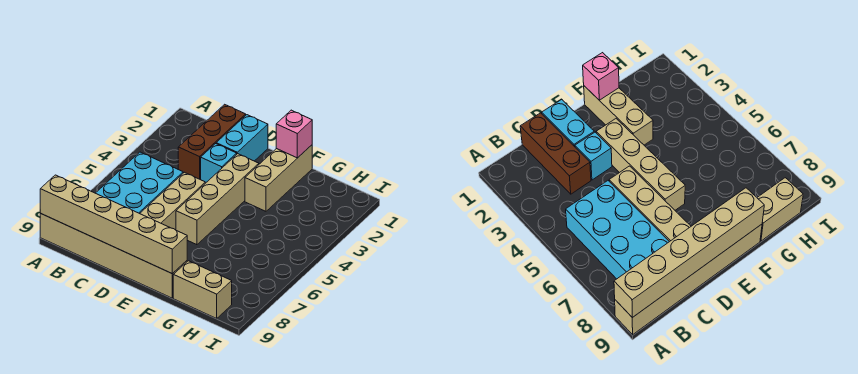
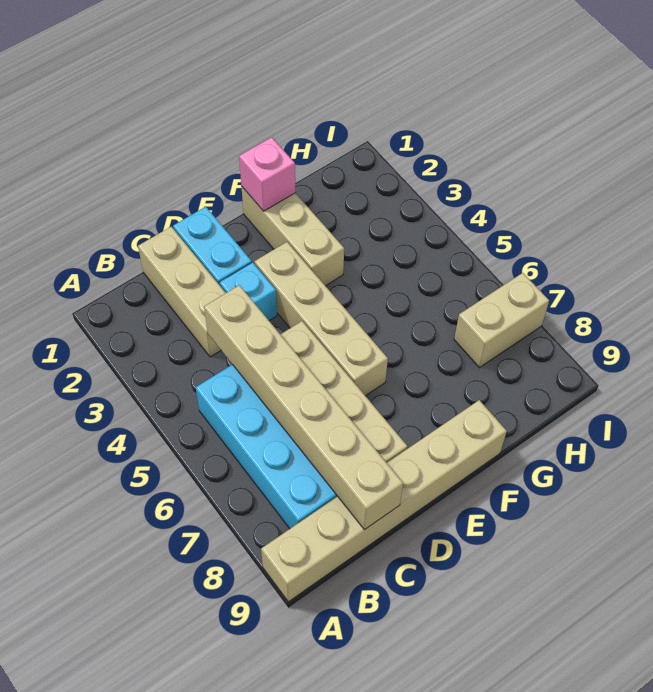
tan brick A9:F9 level 2 -> tan brick C4:C9 level 2
brown brick C1:C3 level 1 -> tan brick C1:C3 level 1
tan brick G9:H9 level 1 -> tan brick H7:I7 level 1

